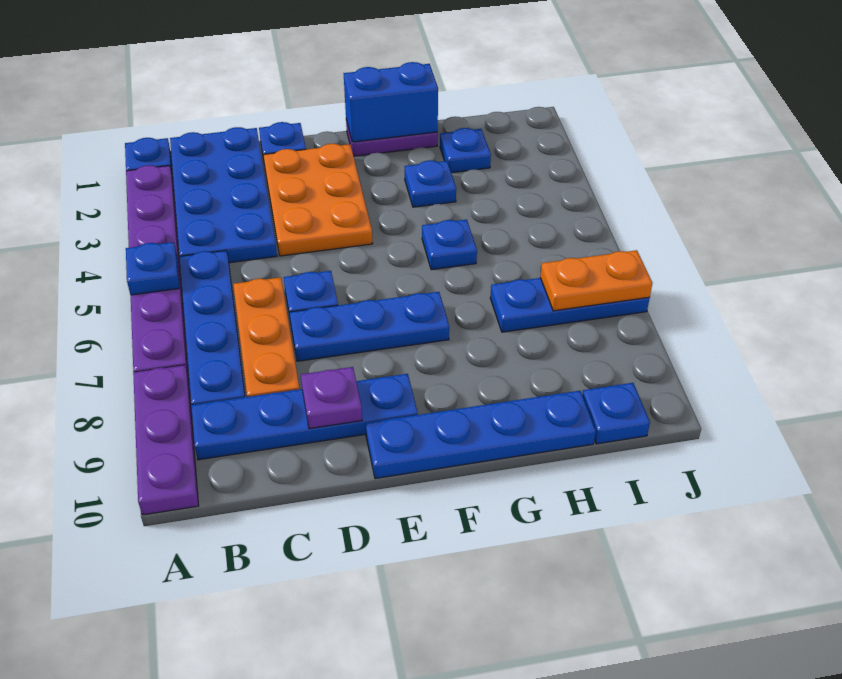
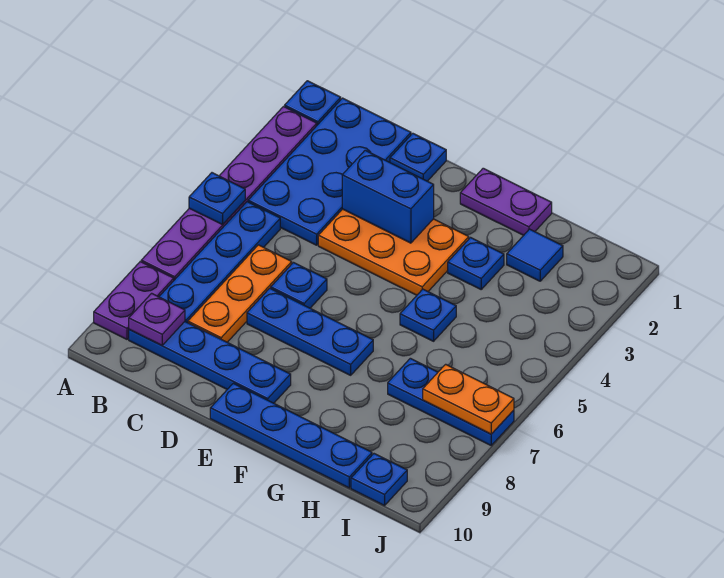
purple plate A8:A10 level 1 -> purple plate A8:A9 level 1
orange plate D2:E4 level 1 -> orange plate D3:F4 level 1
purple plate D9 level 2 -> purple plate B9 level 2
blue brick F1:G1 level 2 -> blue brick D3:E3 level 2
blue plate H2 level 1 -> blue tile H2 level 1

